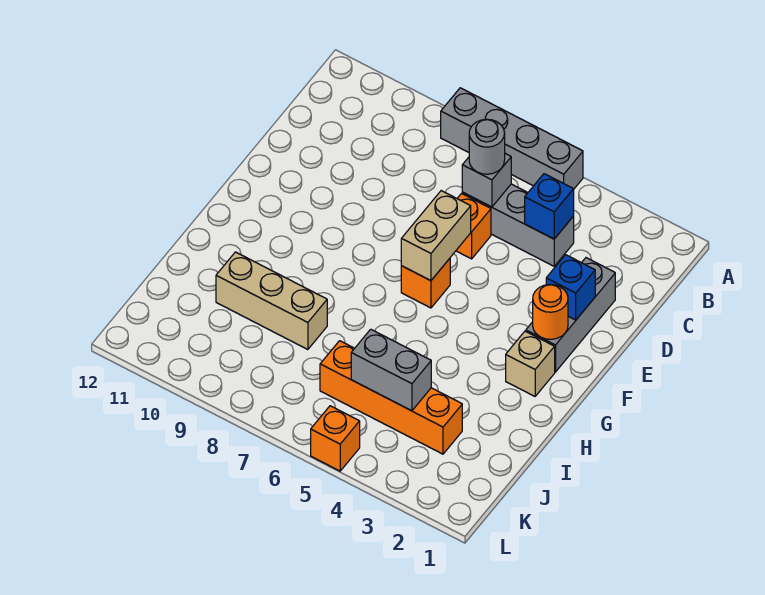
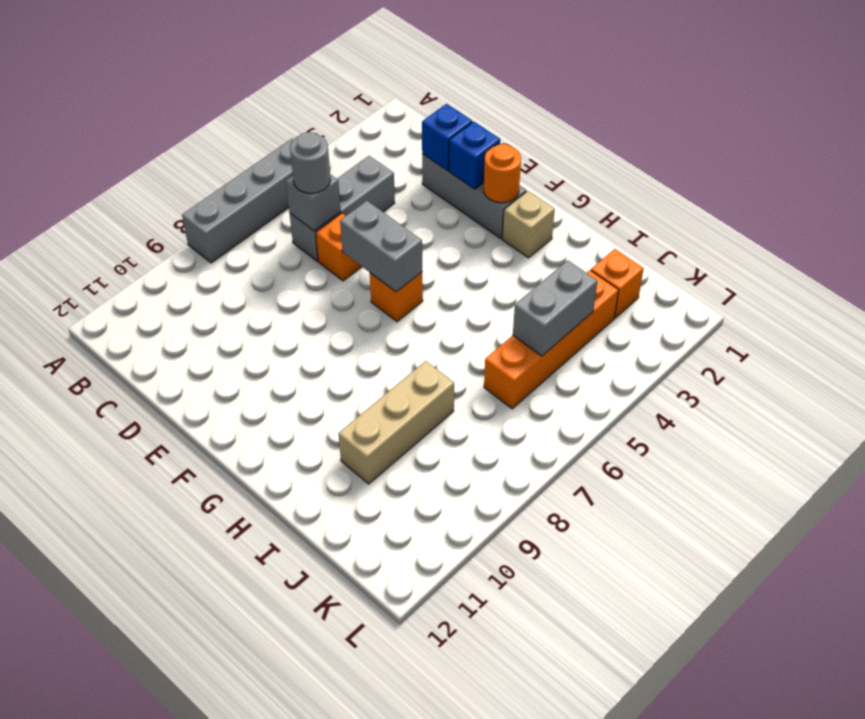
blue brick C4 level 2 -> blue brick D2 level 2
tan brick E6:F6 level 2 -> grey brick E6:F6 level 2
orange brick L5 level 1 -> orange brick J2 level 1

